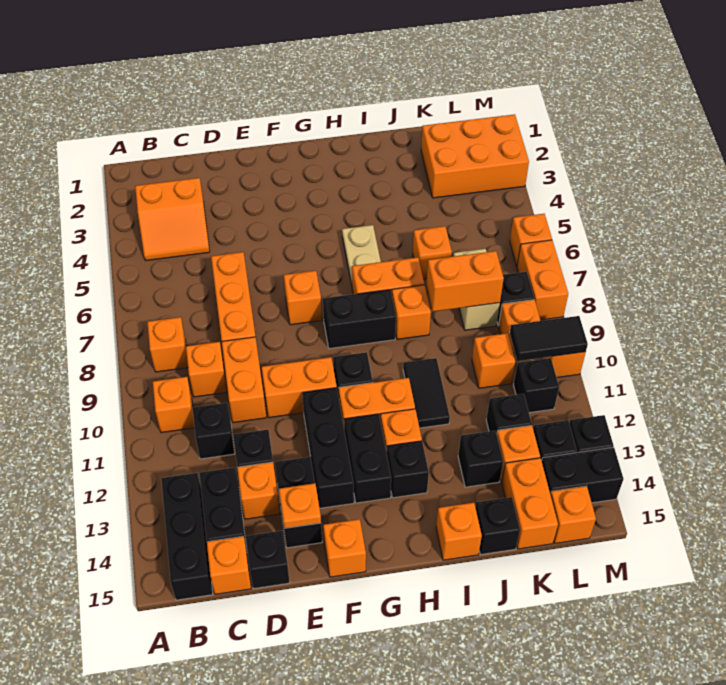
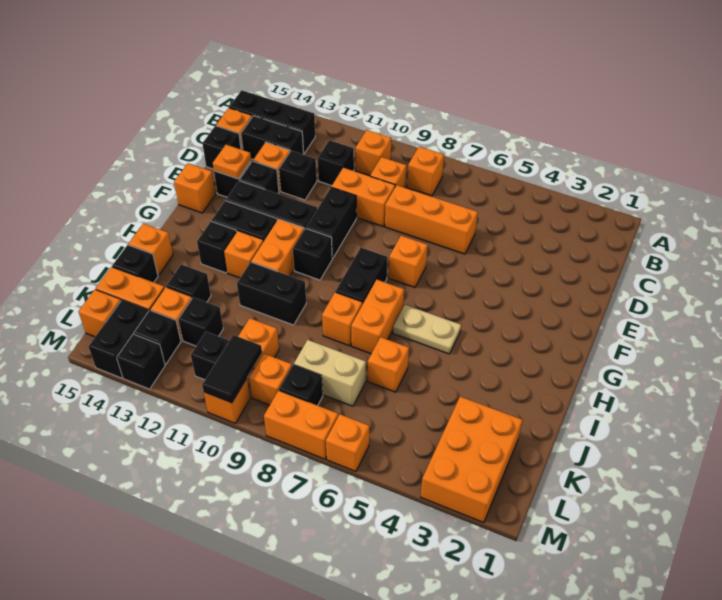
orange slope B3:C4 level 1 top 3 -> none
orange brick E10:F10 level 1 -> black brick E10:F10 level 1
black tile I10:I11 level 1 -> black brick I10:I11 level 1
orange brick J8:K8 level 2 -> none

